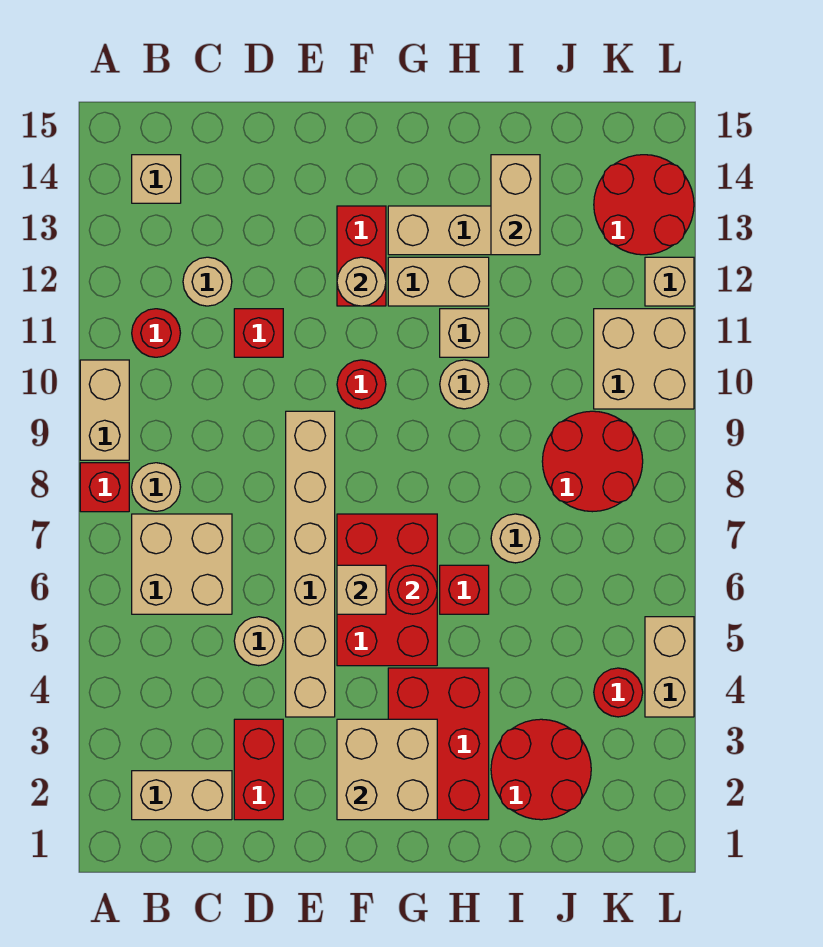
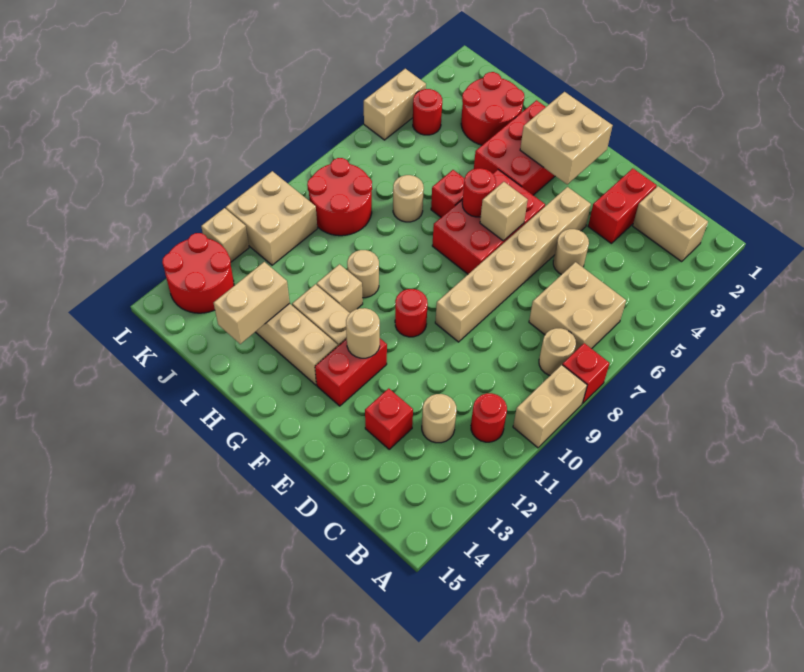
tan brick B14 level 1 -> none
red brick D11 level 1 -> red brick D13 level 1

